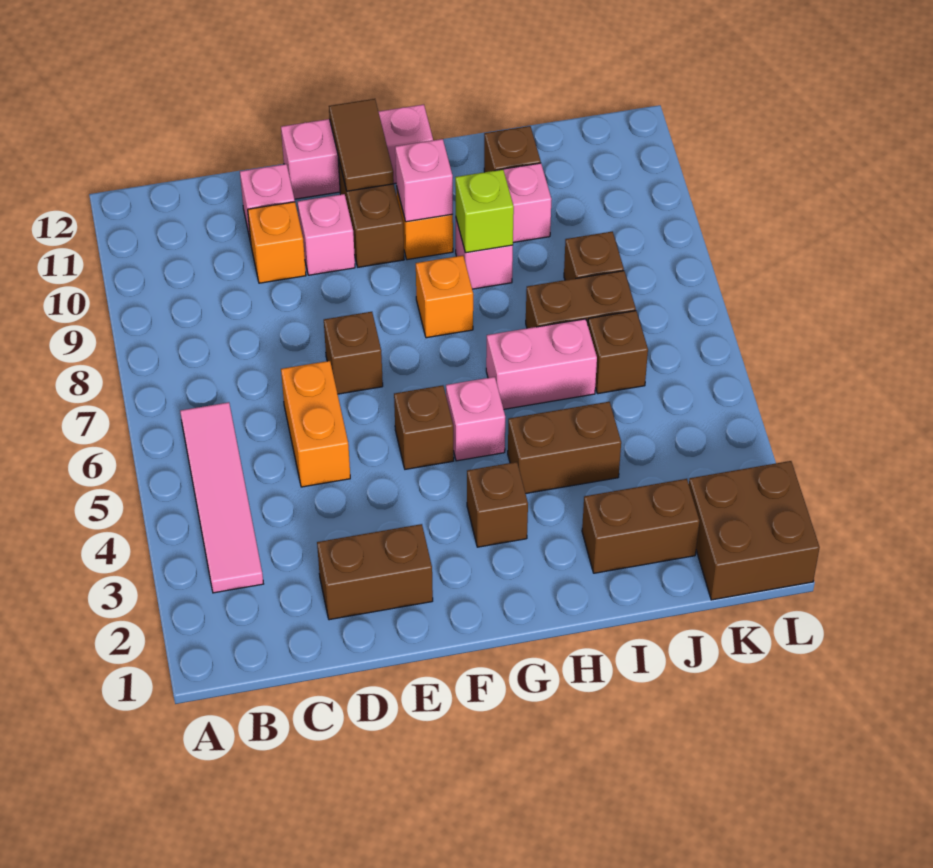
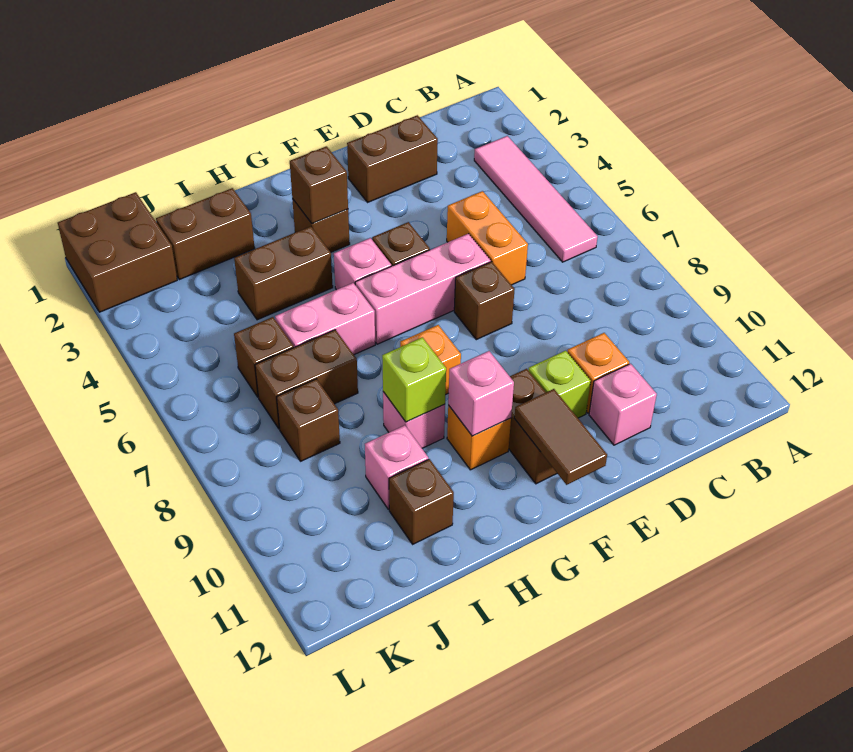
pink brick E10 level 1 -> lime brick E10 level 1
pink brick E12:G12 level 1 -> pink brick E6:G6 level 1
none -> brown brick G3 level 2

